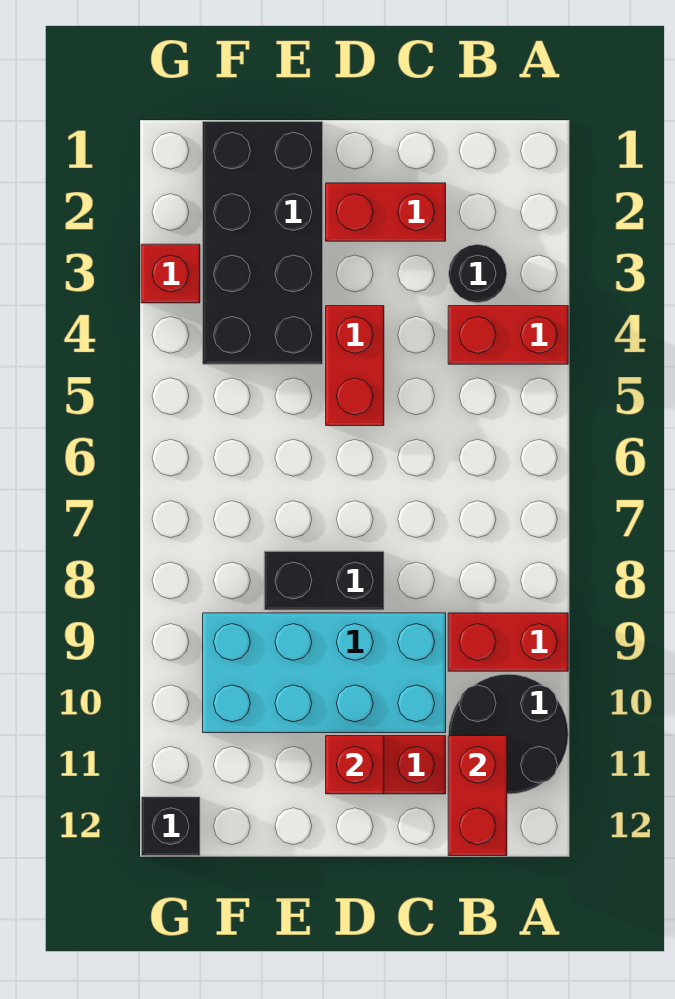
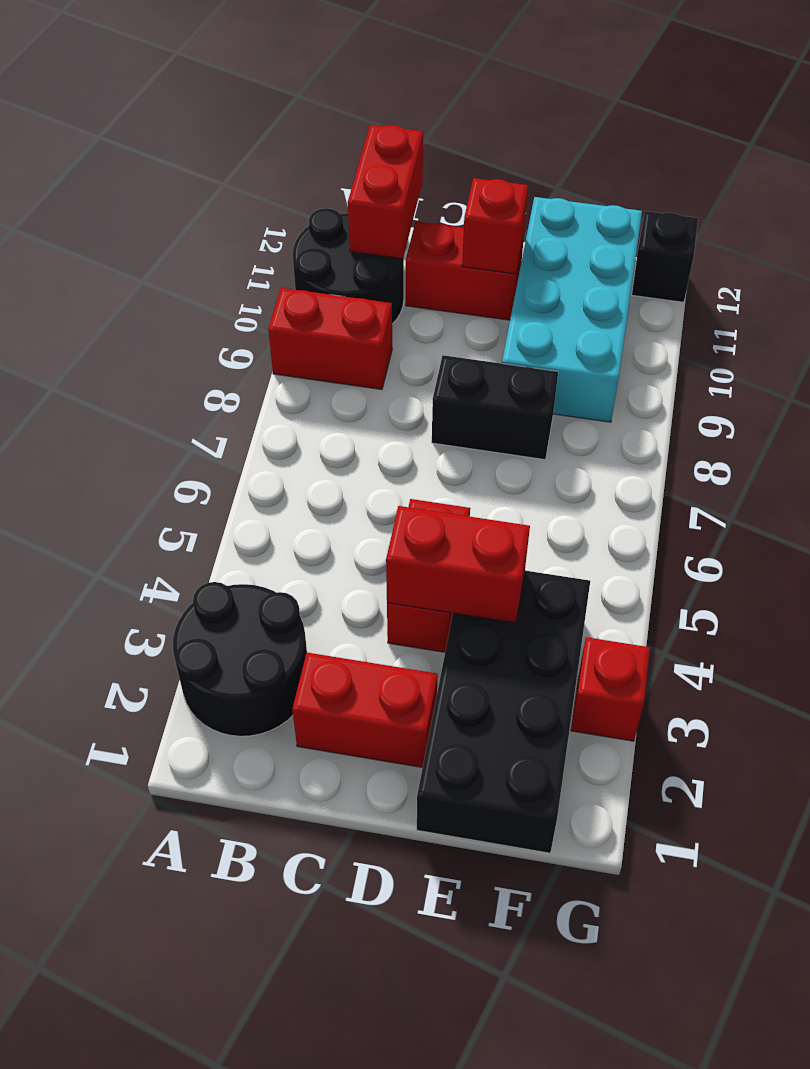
red brick A4:B4 level 1 -> red brick D4:E4 level 2
black round brick B3 level 1 -> black round brick A2:B3 level 1
cyan brick C9:F10 level 1 -> cyan brick E9:F12 level 1

